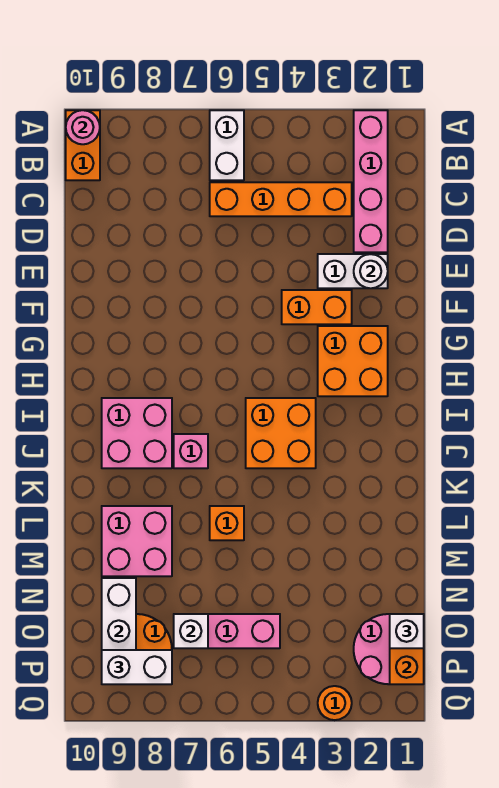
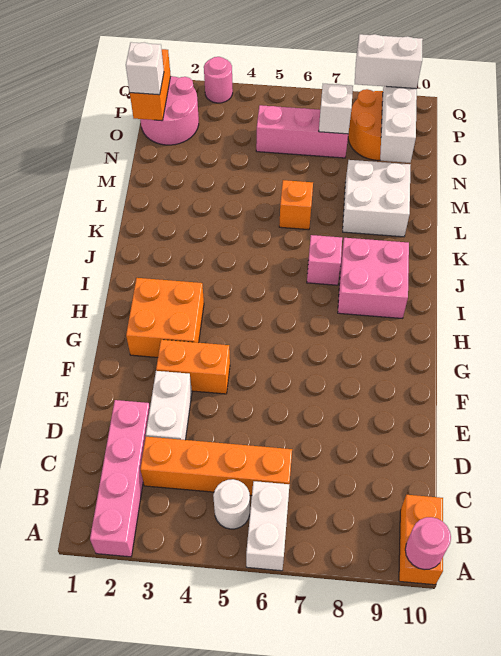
white brick E2:E3 level 1 -> white brick D3:E3 level 1
white round brick E2 level 2 -> white round brick B5 level 1
orange brick I4:J5 level 1 -> none
pink brick L8:M9 level 1 -> white brick L8:M9 level 1
orange round brick Q3 level 1 -> pink round brick Q3 level 1

